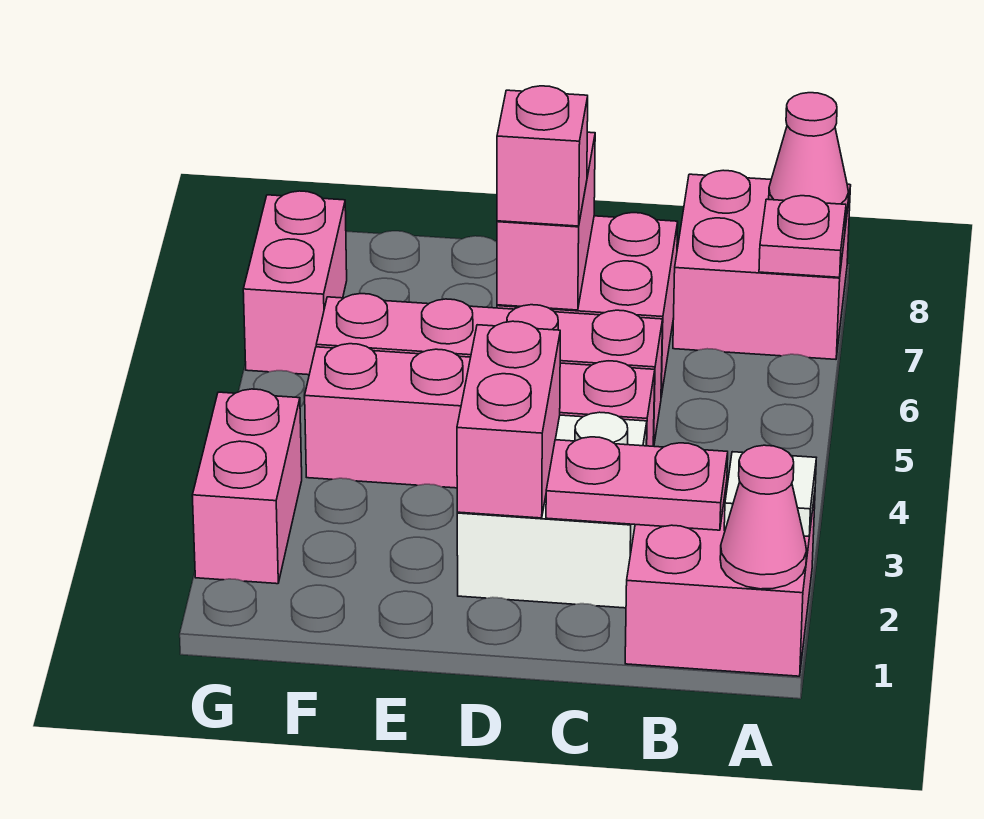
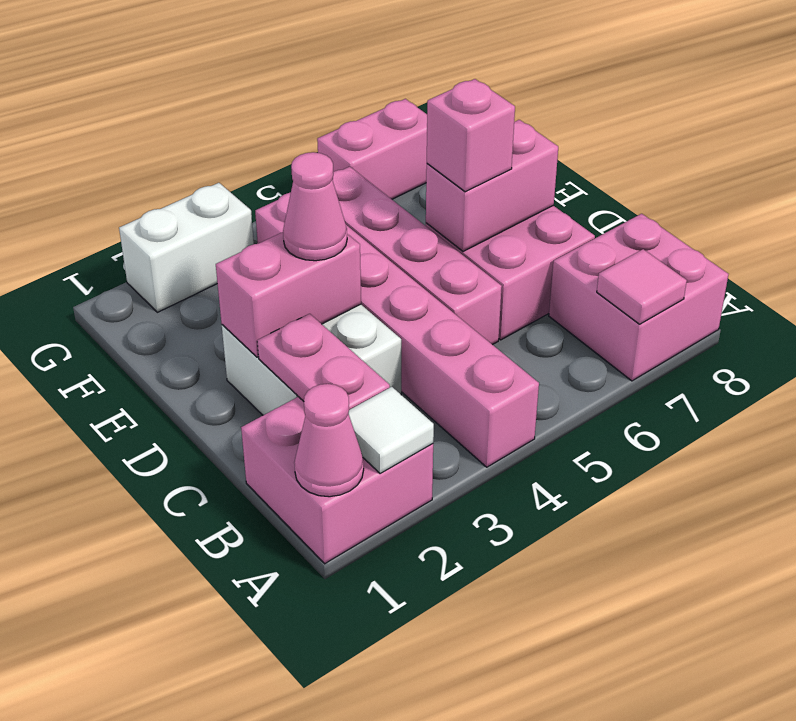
pink plate A7 level 2 -> pink tile A7 level 2
pink cone A8 level 2 -> pink cone D3 level 3
pink brick C4:F4 level 1 -> pink brick A4:F4 level 1
pink brick G2:G3 level 1 -> white brick G2:G3 level 1

